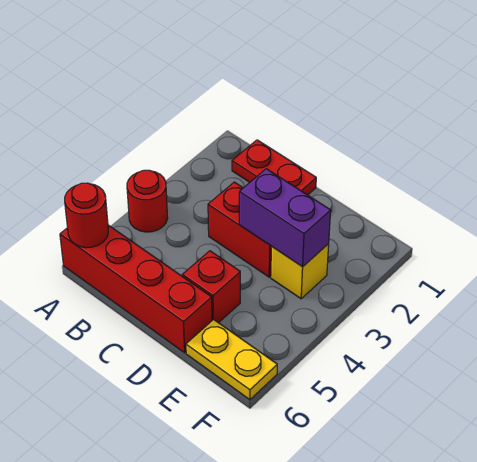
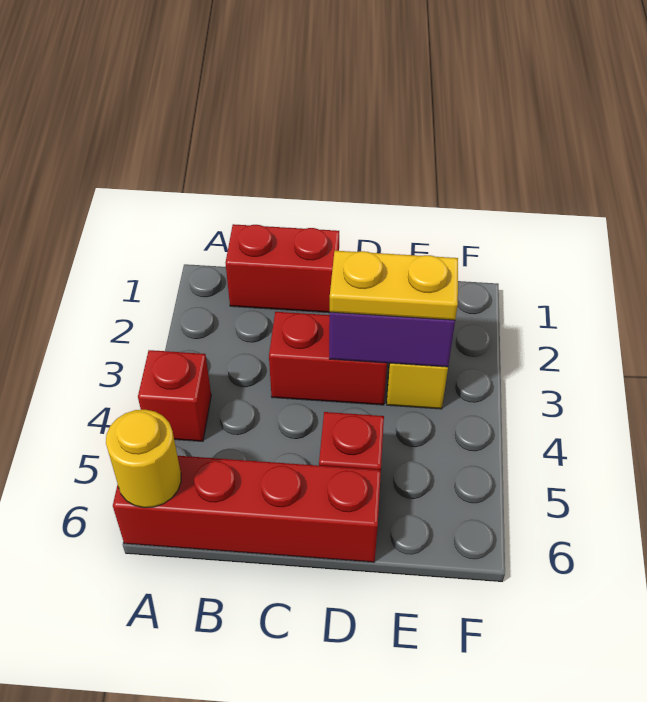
red round brick A4 level 1 -> red brick A4 level 1
red round brick A6 level 2 -> yellow round brick A6 level 2
red plate B1:C1 level 1 -> red brick B1:C1 level 1
yellow plate E6:F6 level 1 -> yellow plate D3:E3 level 3

